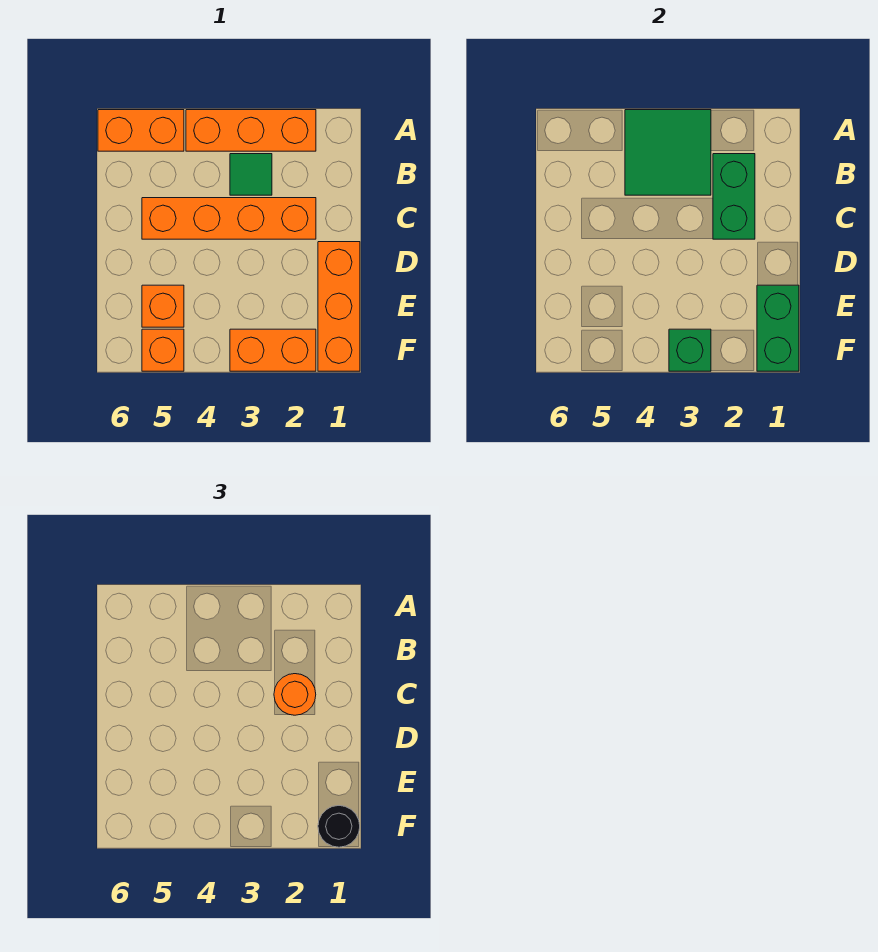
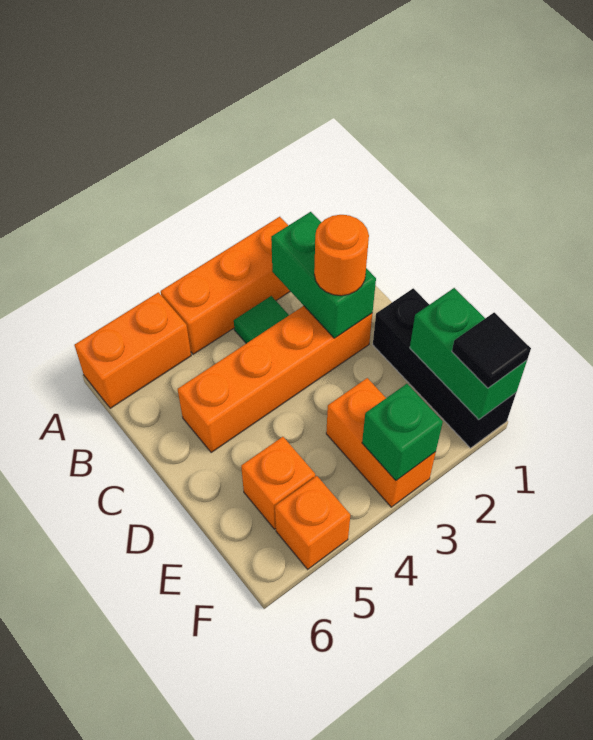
green tile A3:B4 level 2 -> none
orange brick D1:F1 level 1 -> black brick D1:F1 level 1
black round brick F1 level 3 -> black tile F1 level 3
orange brick F2:F3 level 1 -> orange brick E3:F3 level 1

